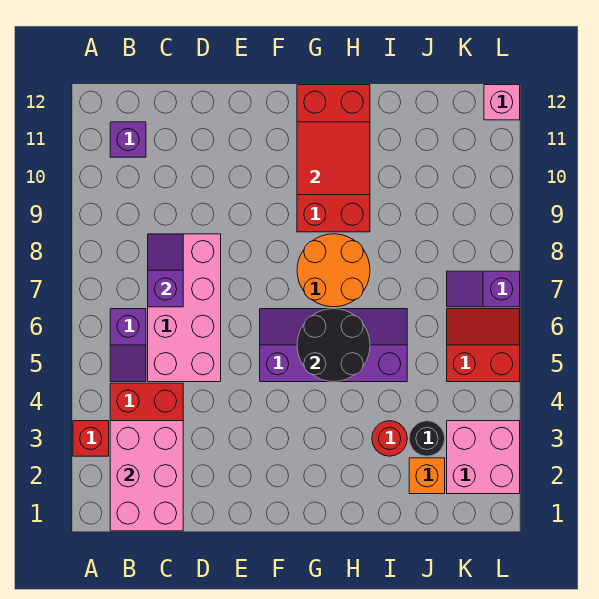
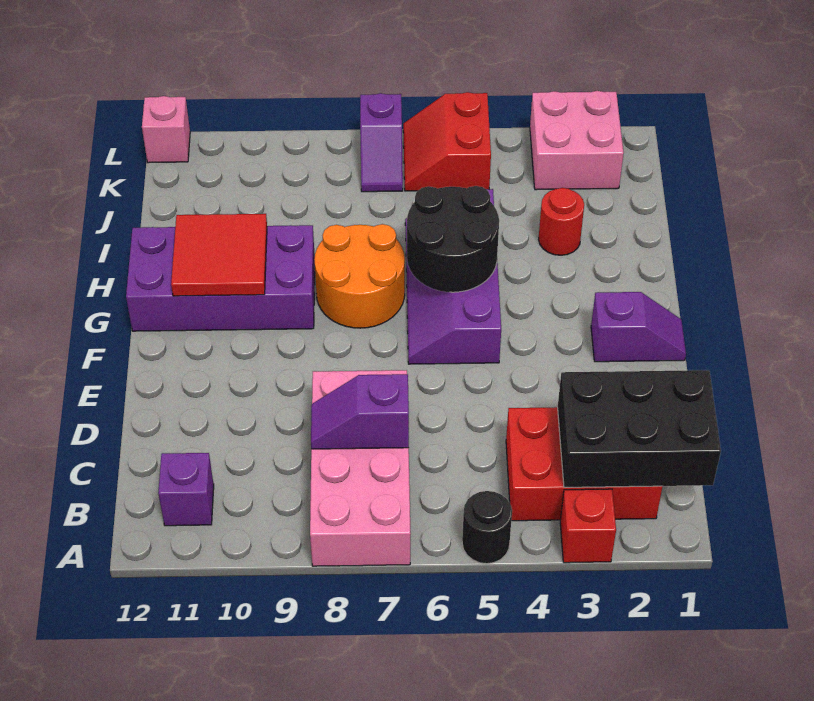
pink brick B1:C3 level 2 -> black brick B1:C3 level 2
purple slope B5:B6 level 1 top 6 -> purple slope F1:F2 level 1 top 2
pink brick C5:D8 level 1 -> pink brick A7:D8 level 1
red brick G9:H12 level 1 -> purple brick G9:H12 level 1
orange brick J2 level 1 -> none
black round brick J3 level 1 -> black round brick A5 level 1

